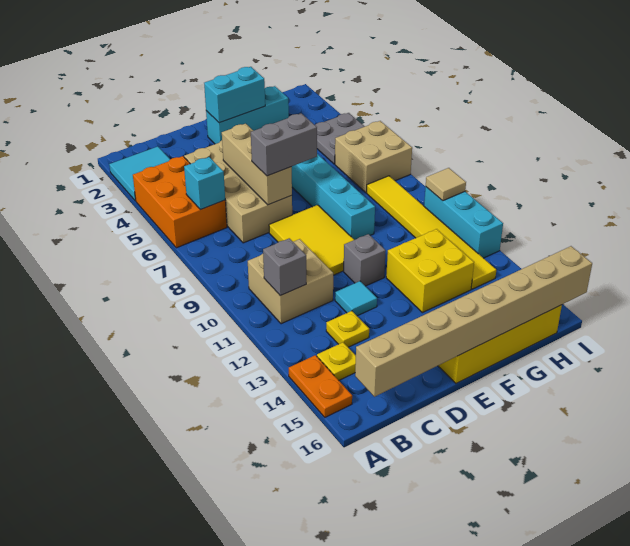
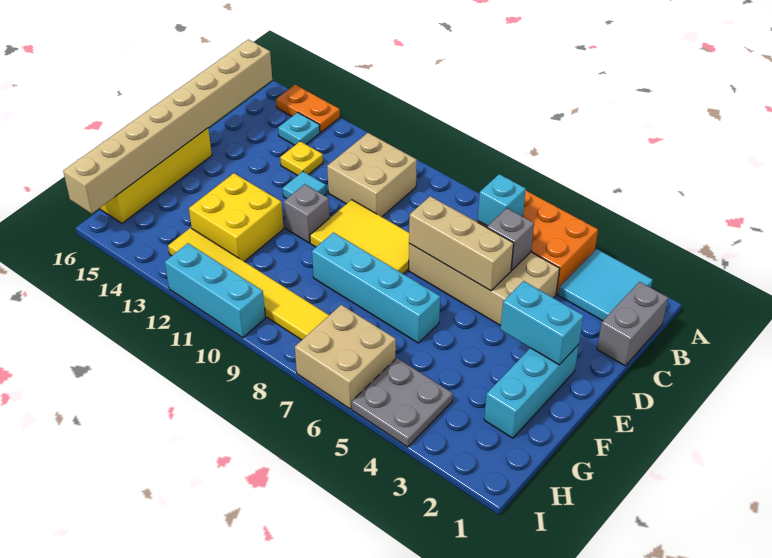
grey brick B11 level 2 -> grey brick C5 level 2
yellow plate B14 level 1 -> cyan plate B14 level 1
grey brick D7:E7 level 3 -> grey brick B1:C1 level 1
cyan brick E2:F2 level 2 -> cyan brick E2:E3 level 2
tan tile I10 level 2 -> none

